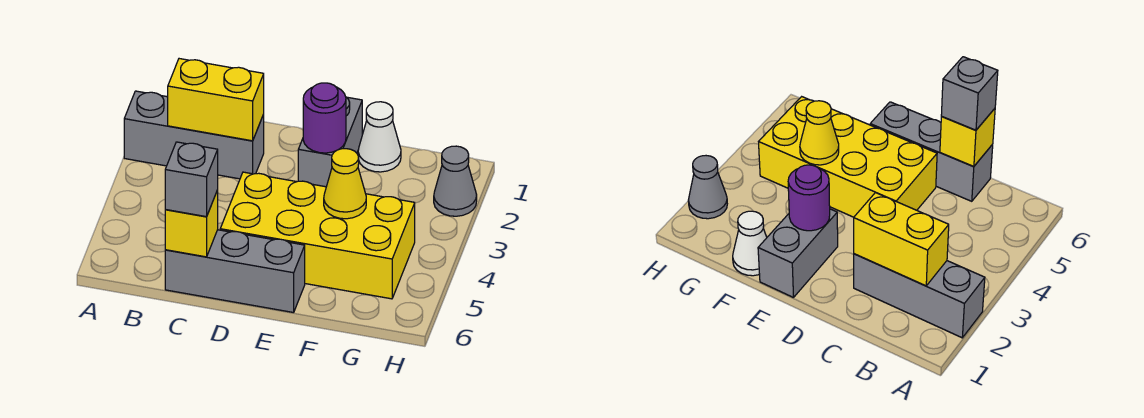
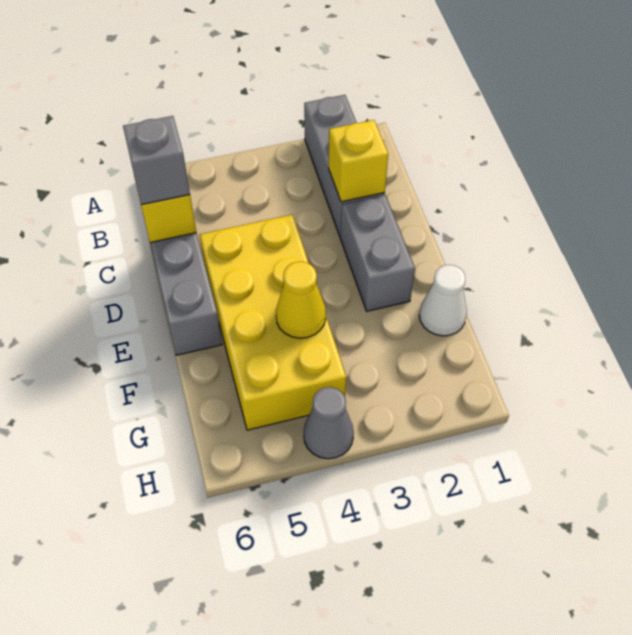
yellow brick B2:C2 level 2 -> yellow brick C2 level 2
grey brick E1:E2 level 1 -> grey brick D2:E2 level 1
purple round brick E2 level 2 -> none
grey cone H2 level 1 -> grey cone H4 level 1

